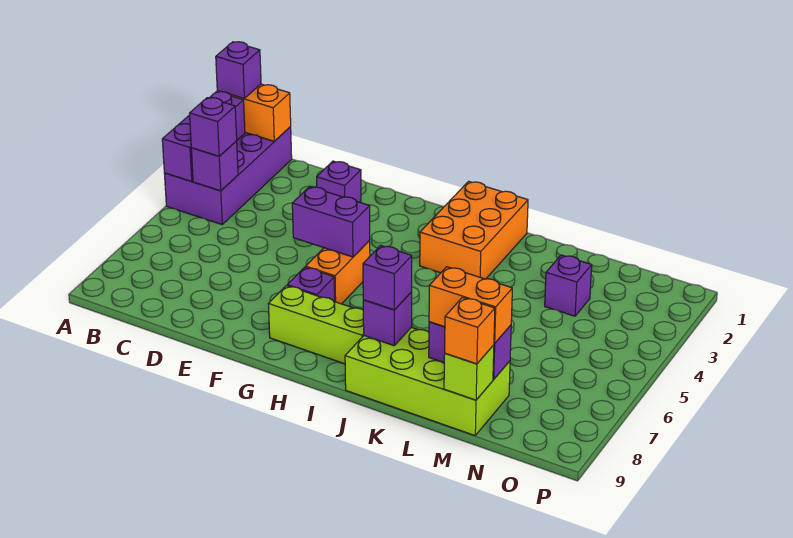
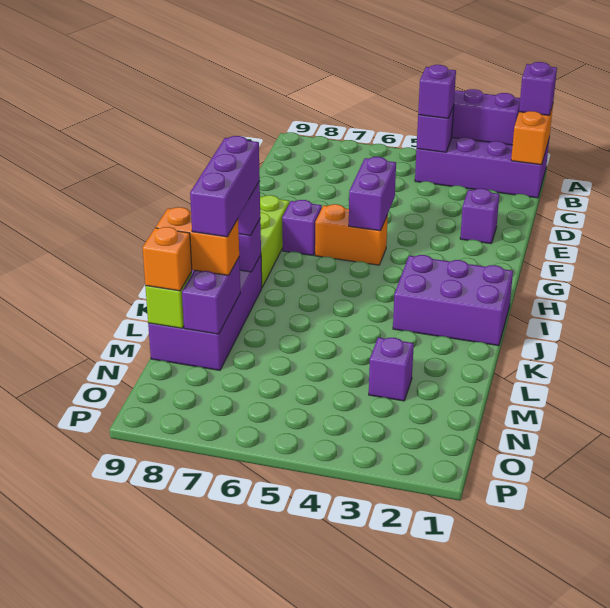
orange brick I1:J3 level 1 -> purple brick I1:J3 level 1
lime brick J8:M9 level 1 -> purple brick J8:M9 level 1
none -> purple brick J8:L8 level 4
orange brick L8:M8 level 3 -> orange brick L8:L9 level 3

